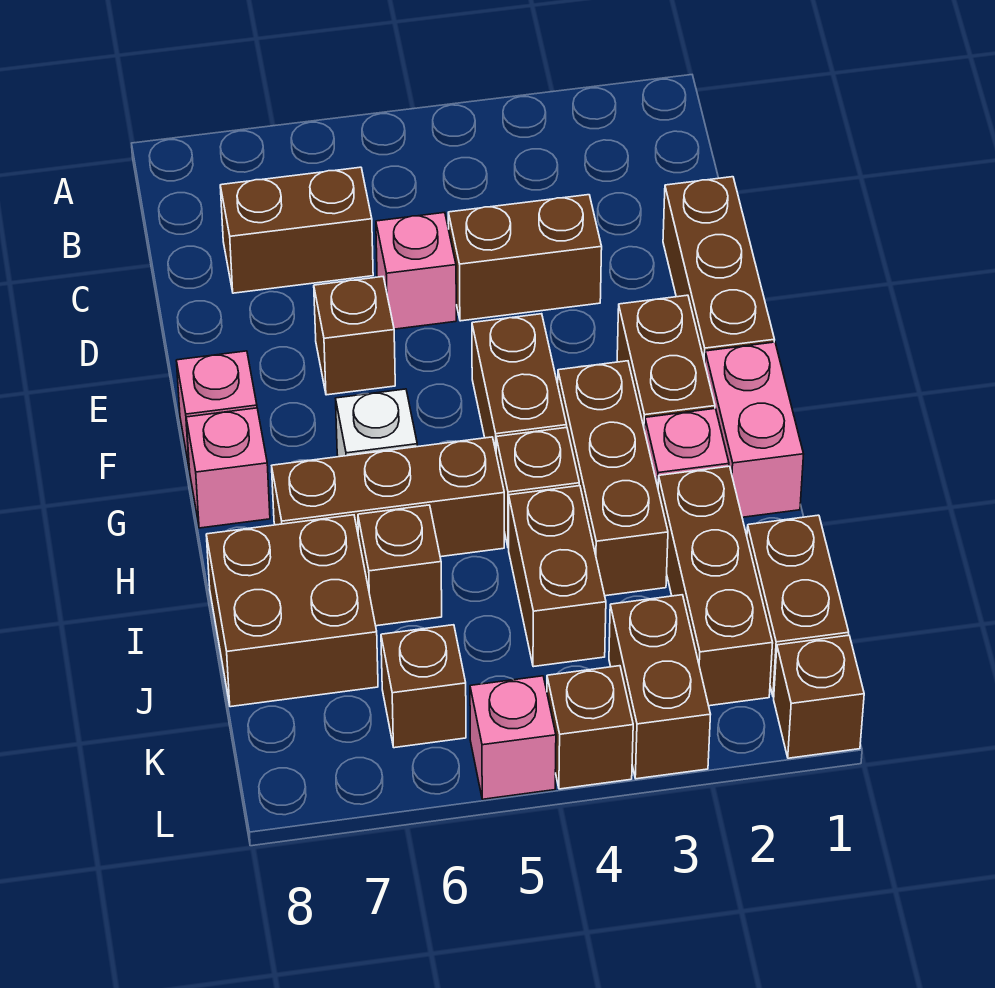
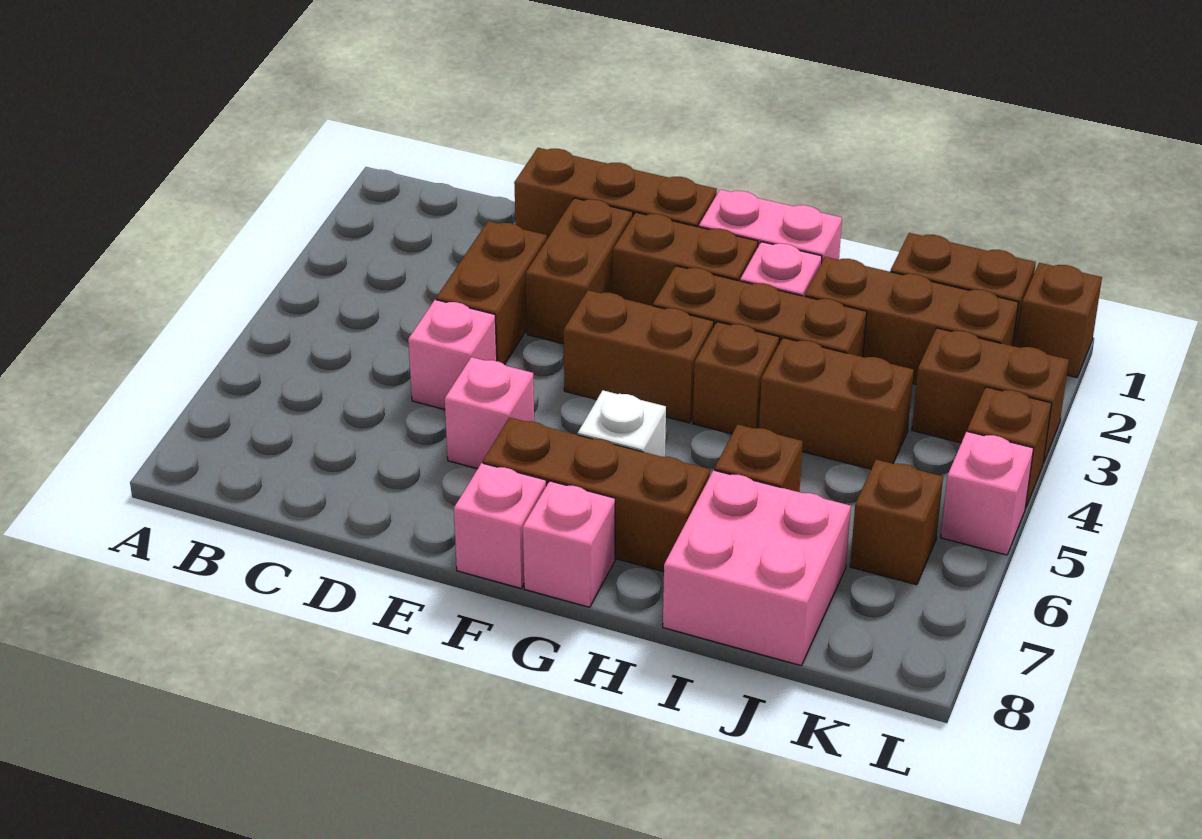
brown brick C6:C7 level 1 -> brown brick E2:E3 level 1
brown brick E6 level 1 -> pink brick E6 level 1
brown brick H5:H7 level 1 -> brown brick F7:H7 level 1
brown brick I7:J8 level 1 -> pink brick I7:J8 level 1

